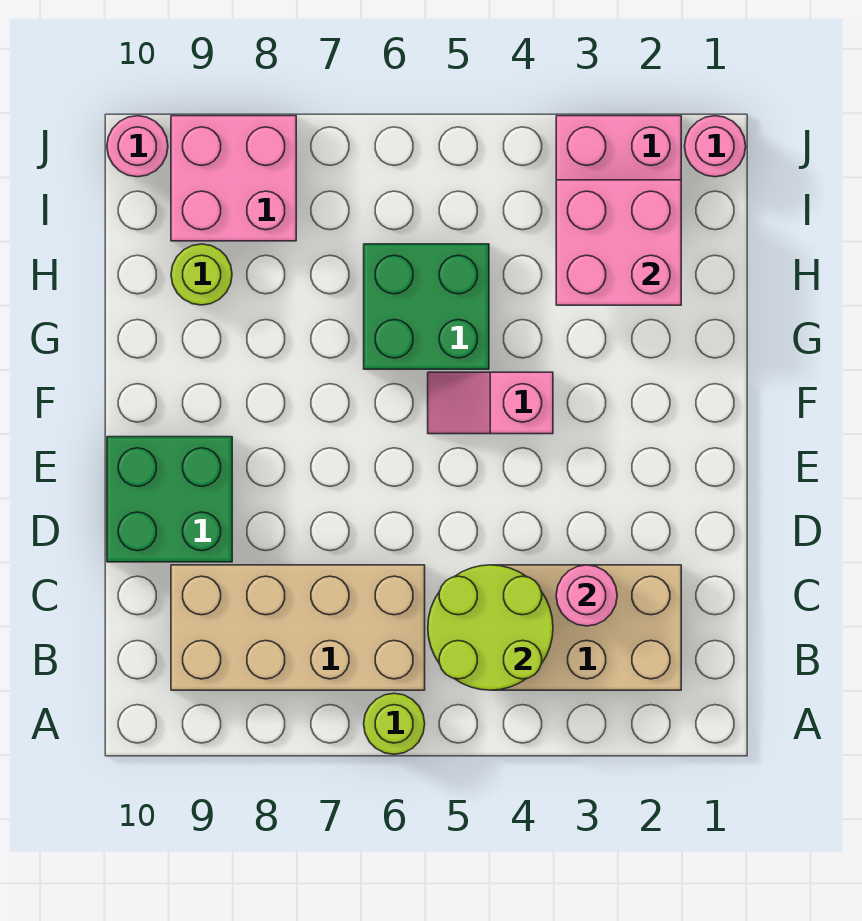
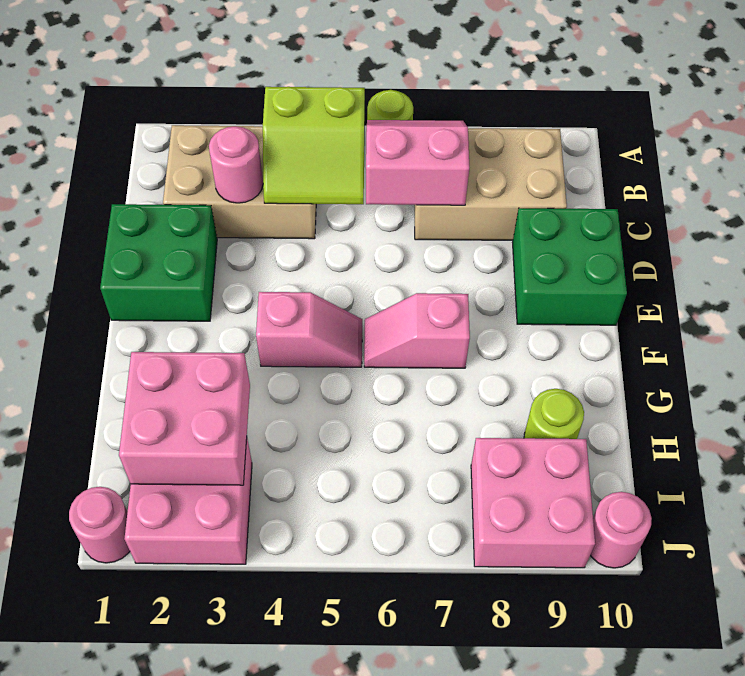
lime round brick B4:C5 level 2 -> lime slope B4:C5 level 2 top B
tan brick B6:C9 level 1 -> tan brick B7:C9 level 1
none -> pink slope B6:C7 level 2 top C
none -> pink slope F6:F7 level 1 top 7
green brick G5:H6 level 1 -> green brick D1:E2 level 1

